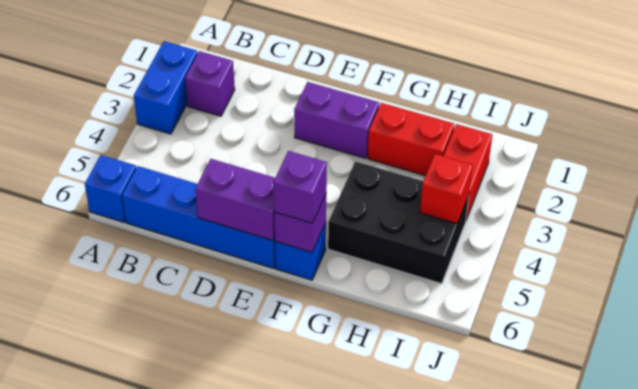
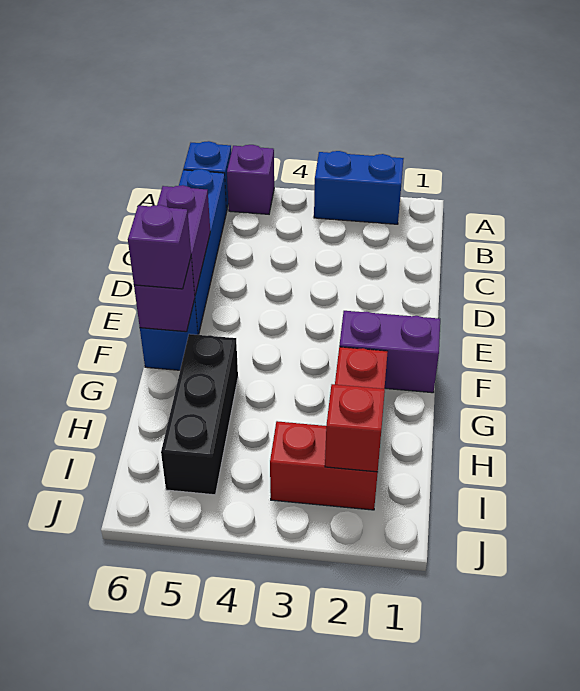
purple brick B2 level 1 -> purple brick A5 level 1
purple brick E2:F2 level 1 -> purple brick F1:F2 level 1
black brick G4:I5 level 1 -> black brick G5:I5 level 1
red brick I4 level 2 -> red brick I2 level 2

